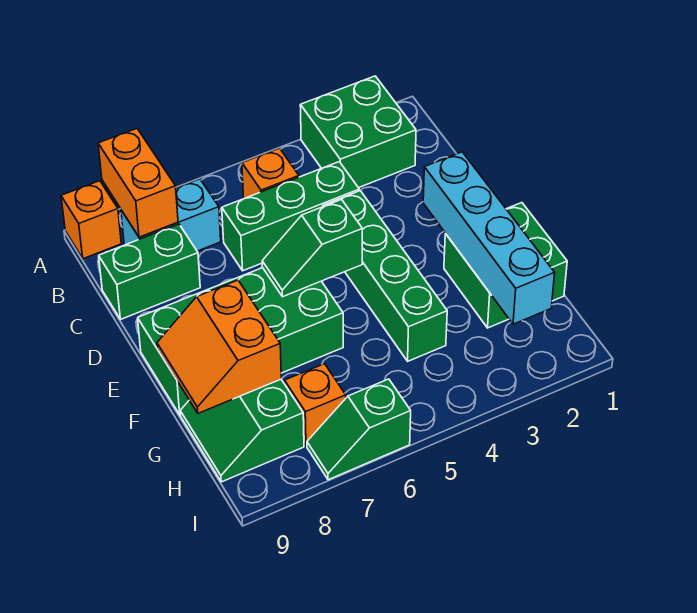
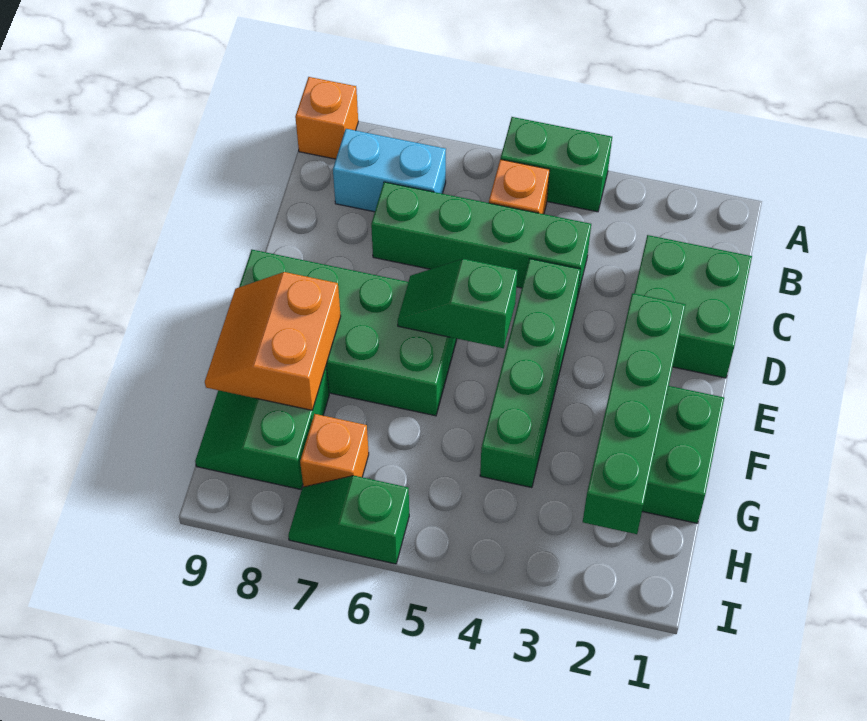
green brick A2:B3 level 1 -> green brick C1:D2 level 1
orange brick A8:B8 level 2 -> none
green brick C4:C6 level 1 -> green brick C4:C7 level 1
green brick C8:C9 level 1 -> green brick A4:A5 level 1
cyan brick E2:H2 level 2 -> green brick E2:H2 level 2

